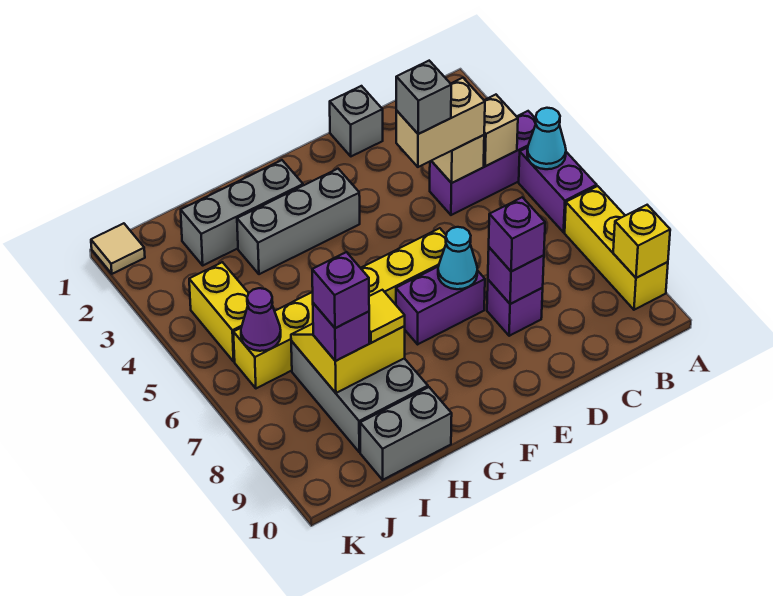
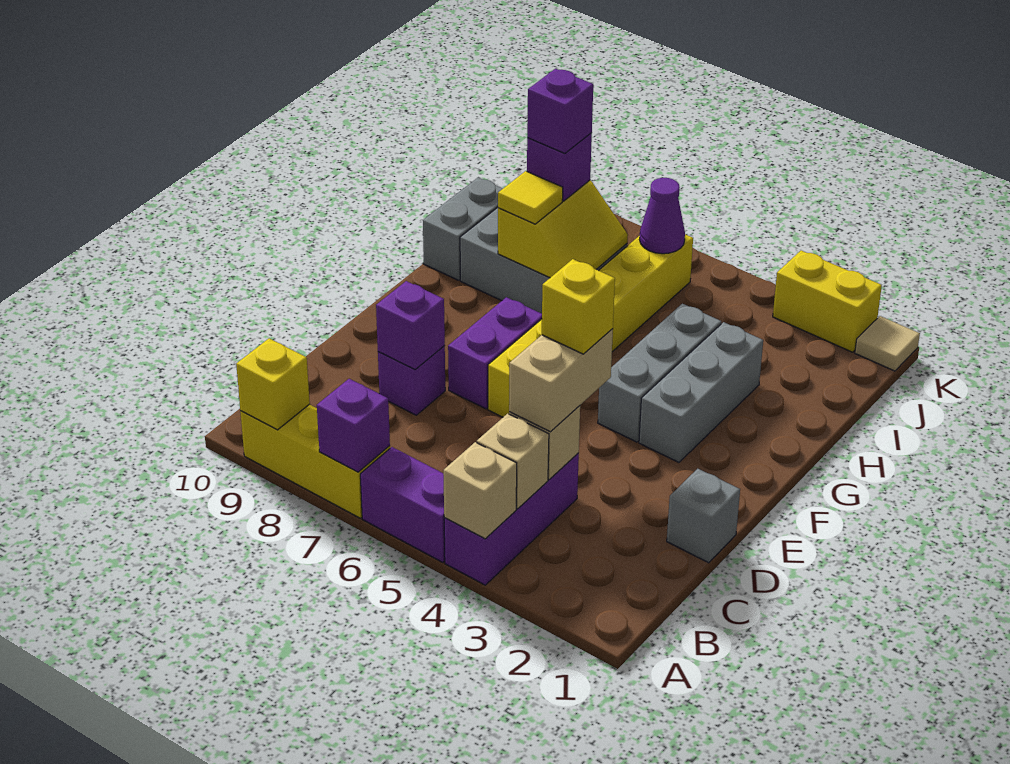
none -> tan brick A4 level 2
cyan cone A5 level 2 -> none
grey brick D4 level 4 -> yellow brick D4 level 4
purple brick D8 level 3 -> purple brick A7 level 2
cyan cone E7 level 2 -> none
grey brick G2:I2 level 1 -> grey brick F4:H4 level 1
yellow brick J4:J5 level 1 -> yellow brick K2:K3 level 1

